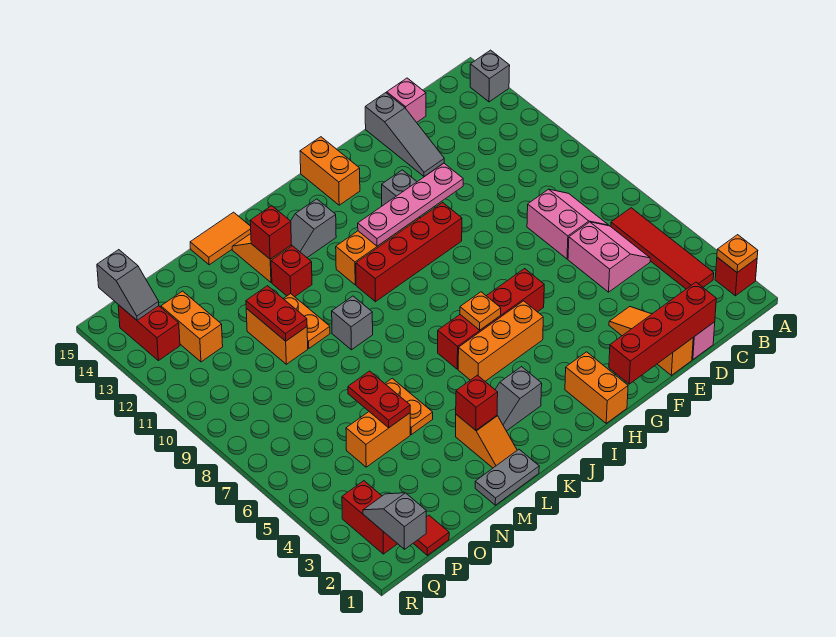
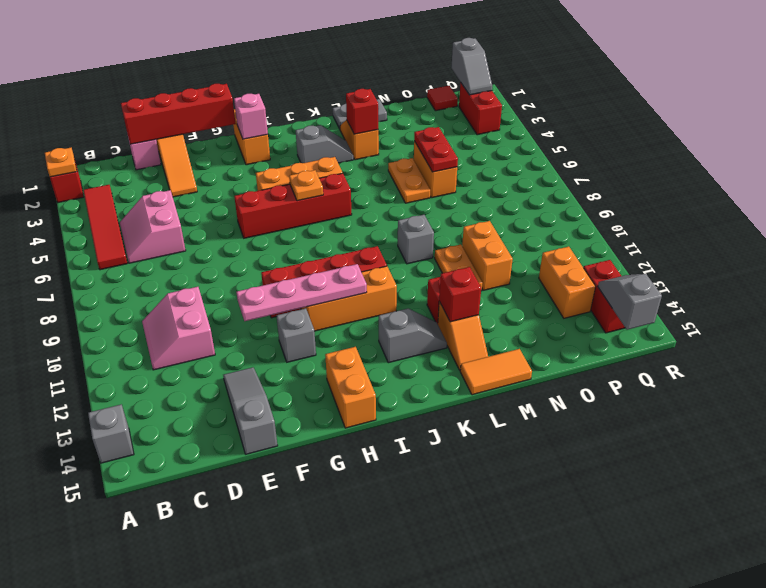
pink slope C7:D8 level 1 top D -> pink slope C10:D11 level 1 top D
pink brick D15 level 1 -> pink brick H2 level 2
orange brick N5:O5 level 1 -> orange brick N5:N6 level 1
red plate N10:N11 level 2 -> none

